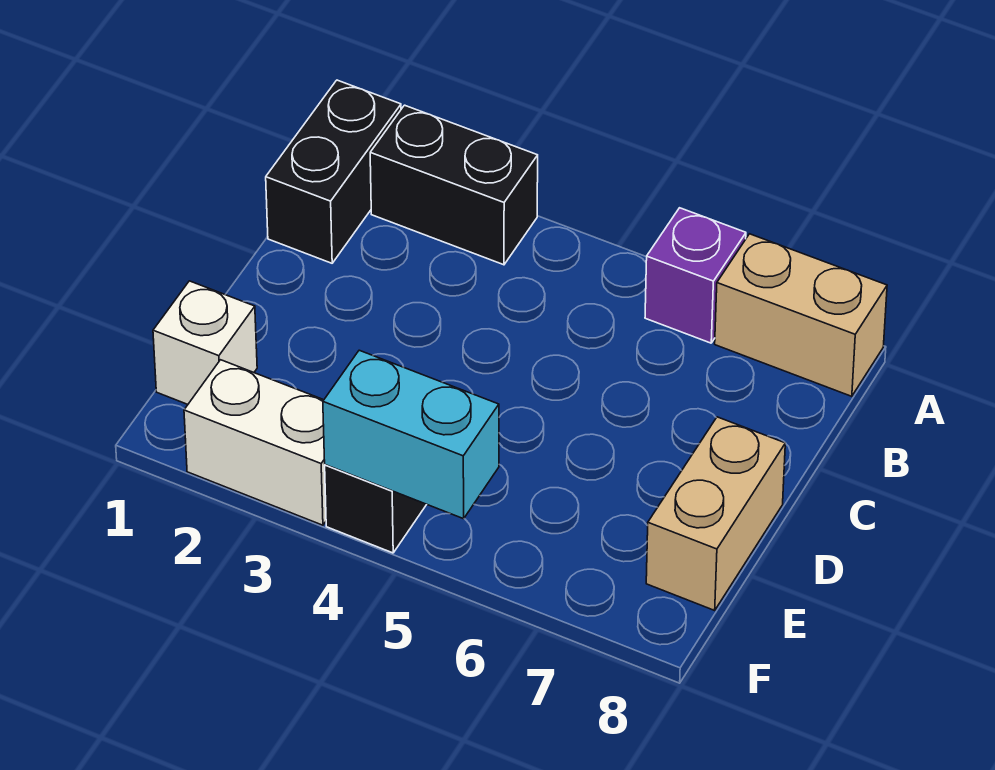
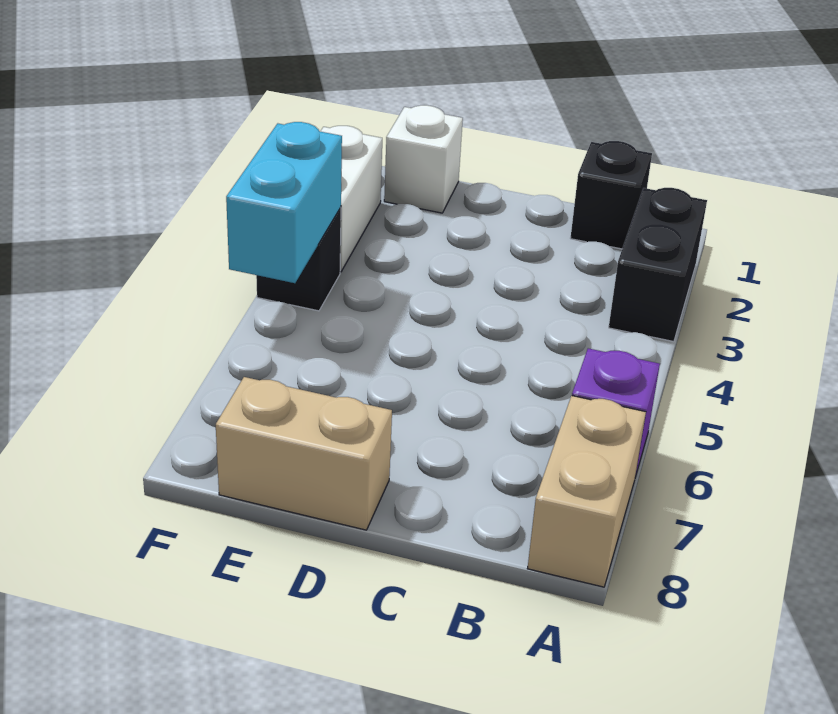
black brick A1:B1 level 1 -> black brick B1 level 1

